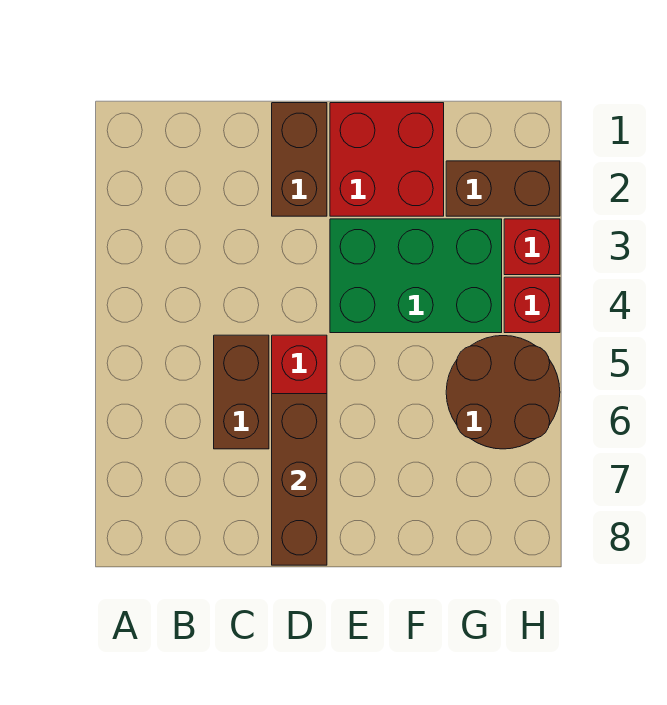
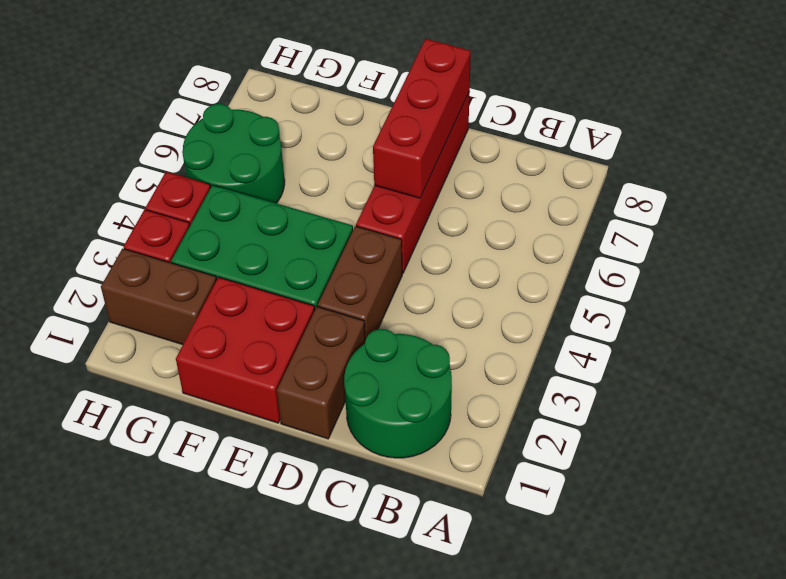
none -> green round brick B1:C2 level 1
brown brick C5:C6 level 1 -> brown brick D3:D4 level 1
brown brick D6:D8 level 2 -> red brick D6:D8 level 2
brown round brick G5:H6 level 1 -> green round brick G5:H6 level 1

